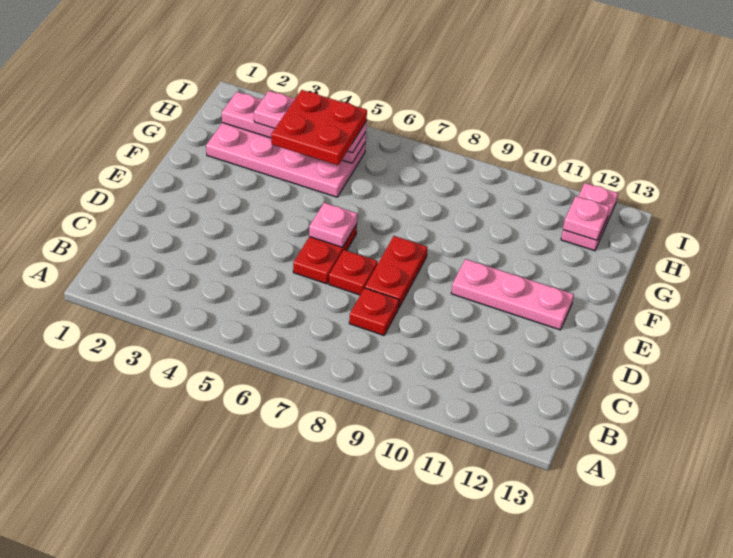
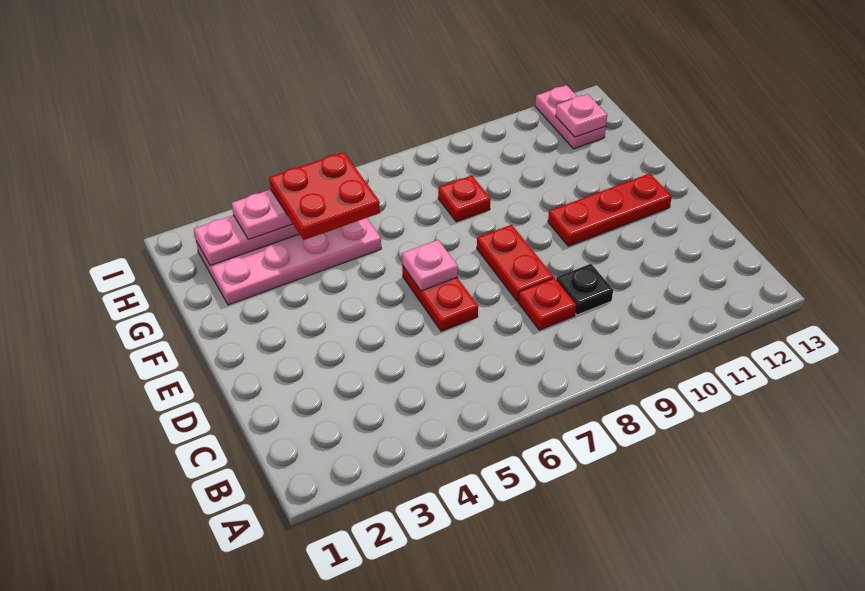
none -> black plate C9 level 1
red plate D7 level 1 -> red plate G8 level 1
pink plate E10:E12 level 1 -> red plate E10:E12 level 1

